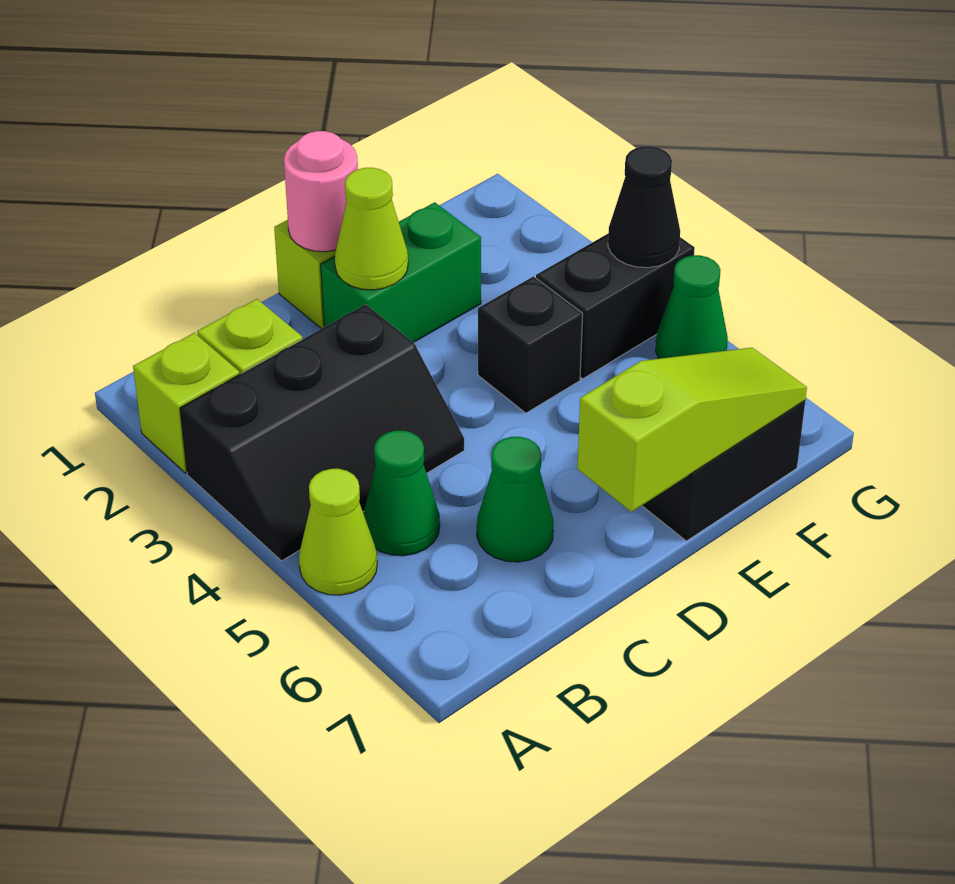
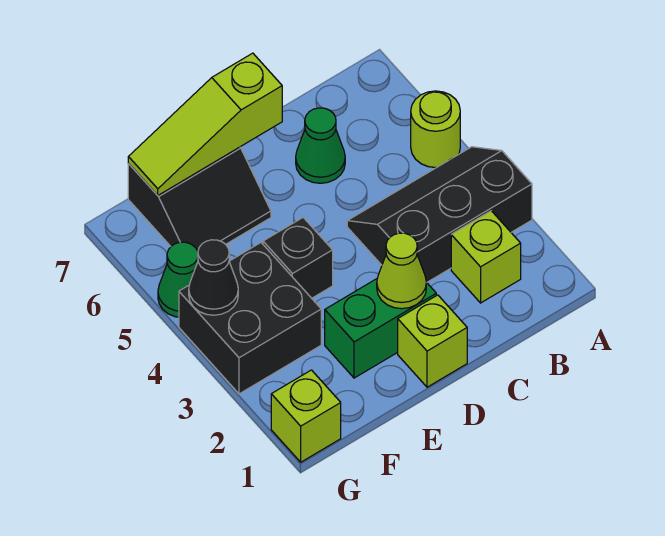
lime brick A2 level 1 -> lime brick G1 level 1
lime cone A5 level 1 -> lime round brick A5 level 1
green cone B5 level 1 -> none
pink round brick D1 level 2 -> none
black brick F4:G4 level 1 -> black brick F3:G4 level 1

